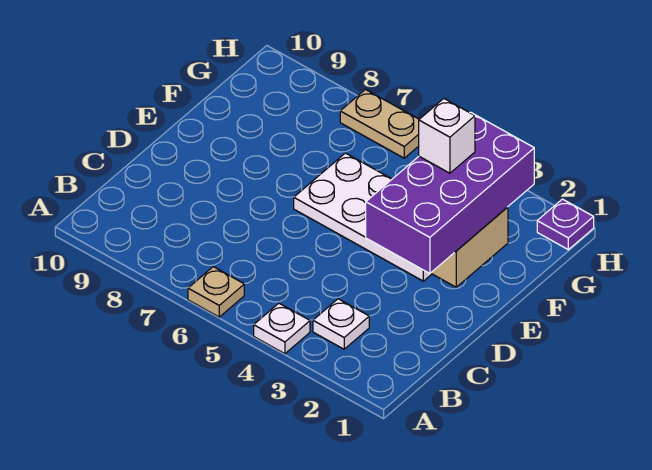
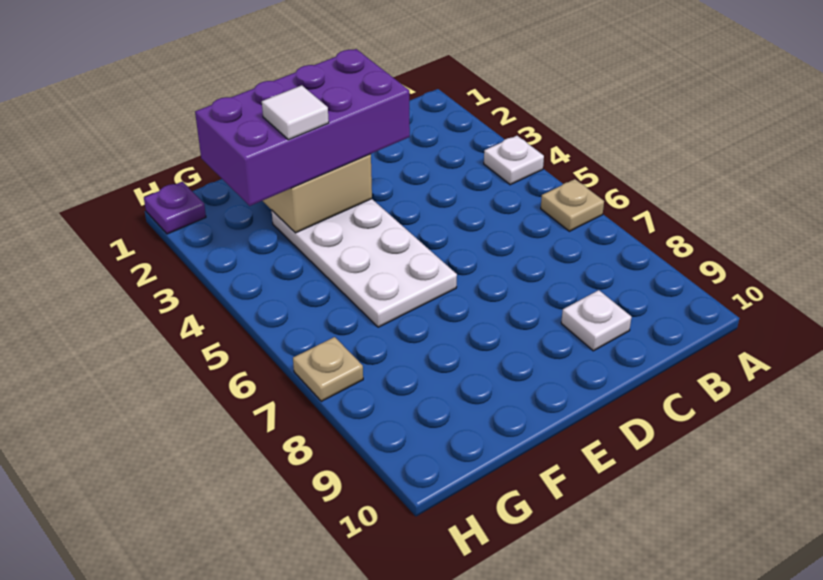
white plate B3 level 1 -> white plate C9 level 1
white brick F3 level 4 -> white tile F3 level 4
tan plate H6:H7 level 1 -> tan plate H7 level 1

